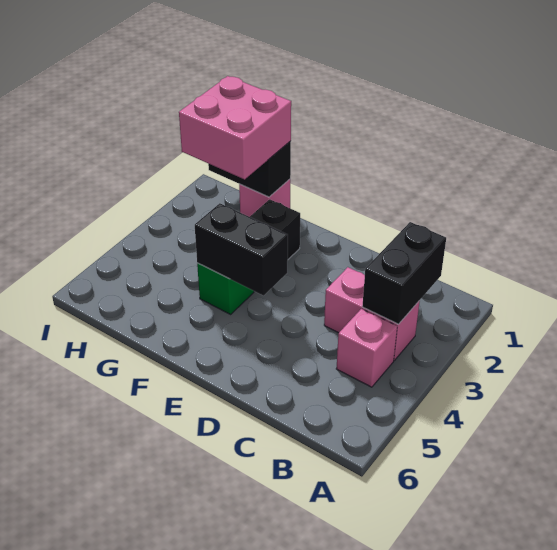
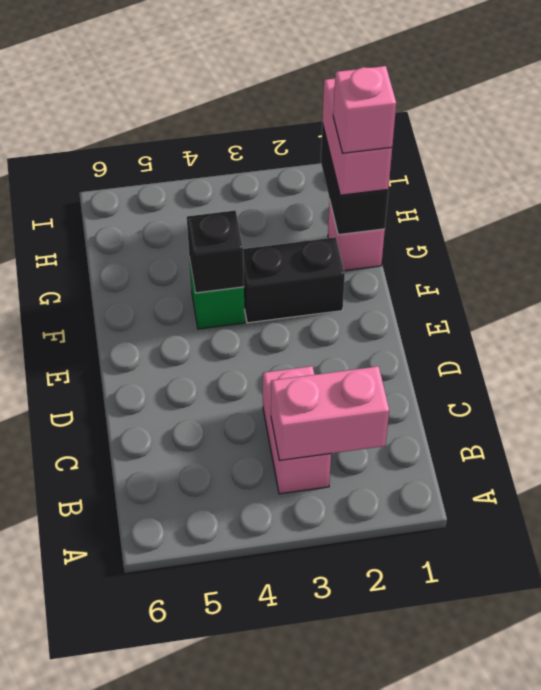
black brick B2:B3 level 2 -> pink brick B2:B3 level 2
pink brick B4 level 1 -> pink brick G1 level 4
black brick E4:F4 level 2 -> black brick F4 level 2
pink brick G1:H2 level 3 -> pink brick G1:H1 level 3

